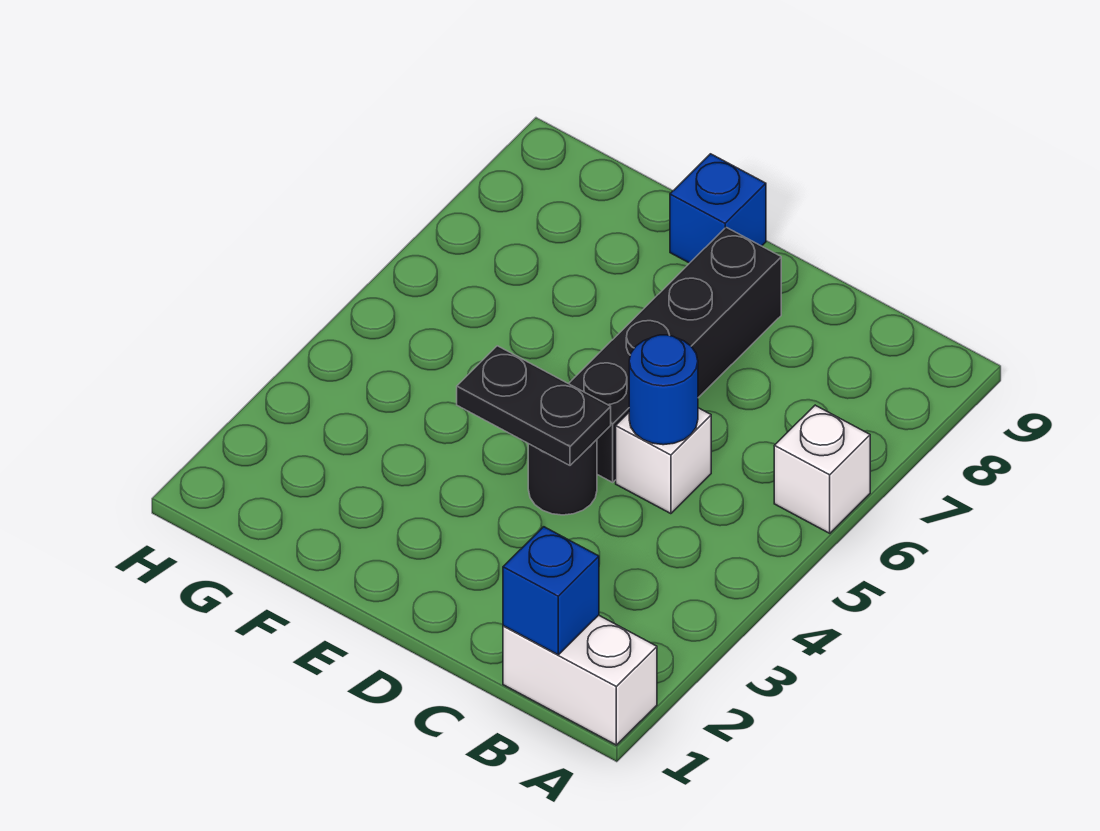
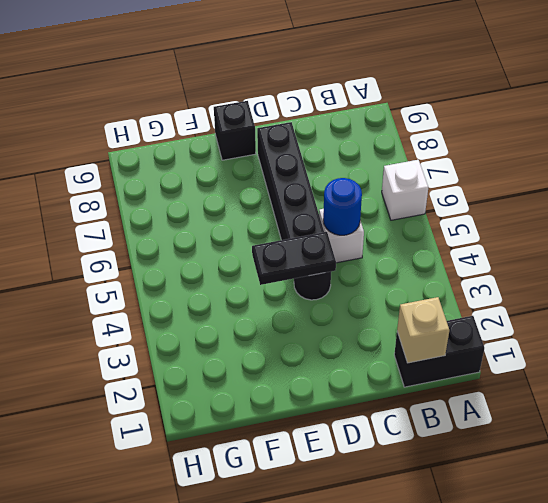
white brick A1:B1 level 1 -> black brick A1:B1 level 1
blue brick B1 level 2 -> tan brick B1 level 2
blue brick E9 level 1 -> black brick E9 level 1

